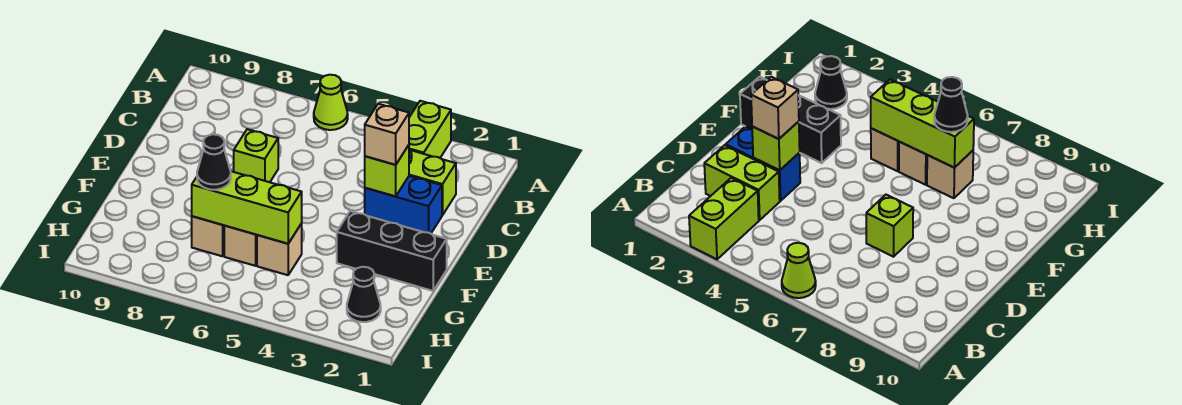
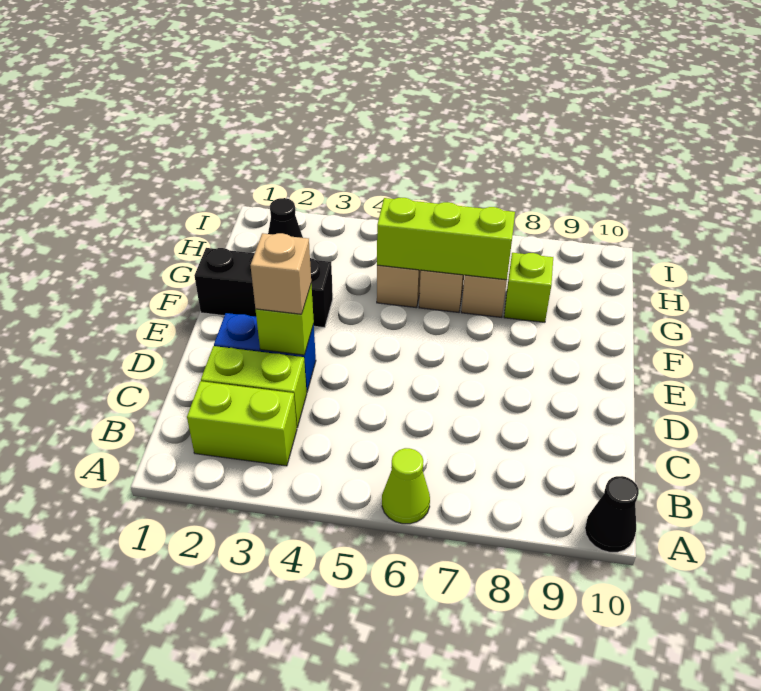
lime brick A3:B3 level 1 -> lime brick B2:B3 level 1
lime brick D7 level 1 -> lime brick G8 level 1
black cone G7 level 3 -> black cone A10 level 1

